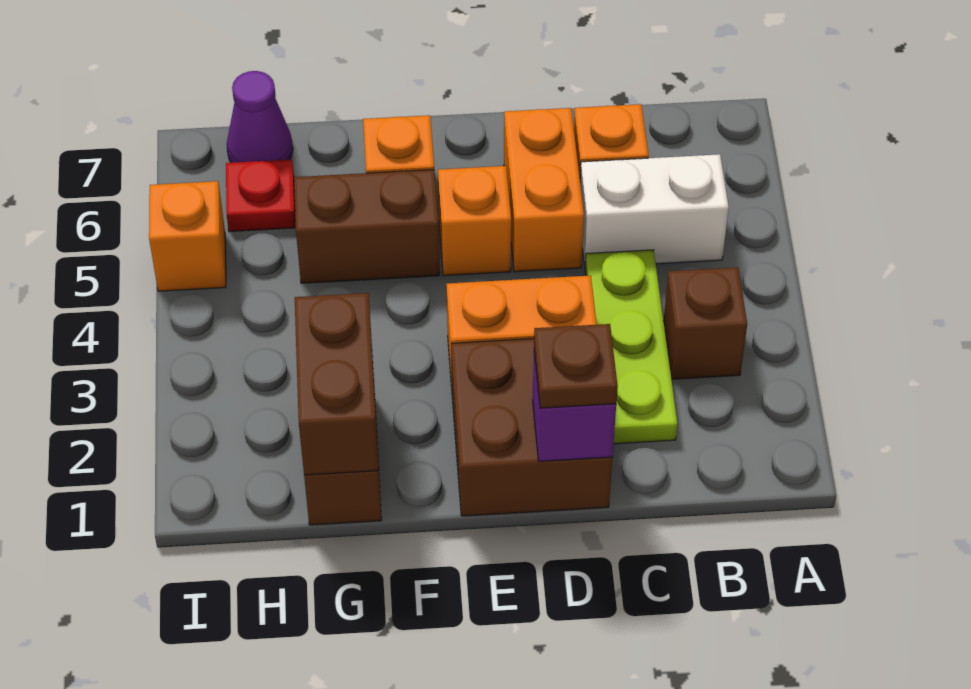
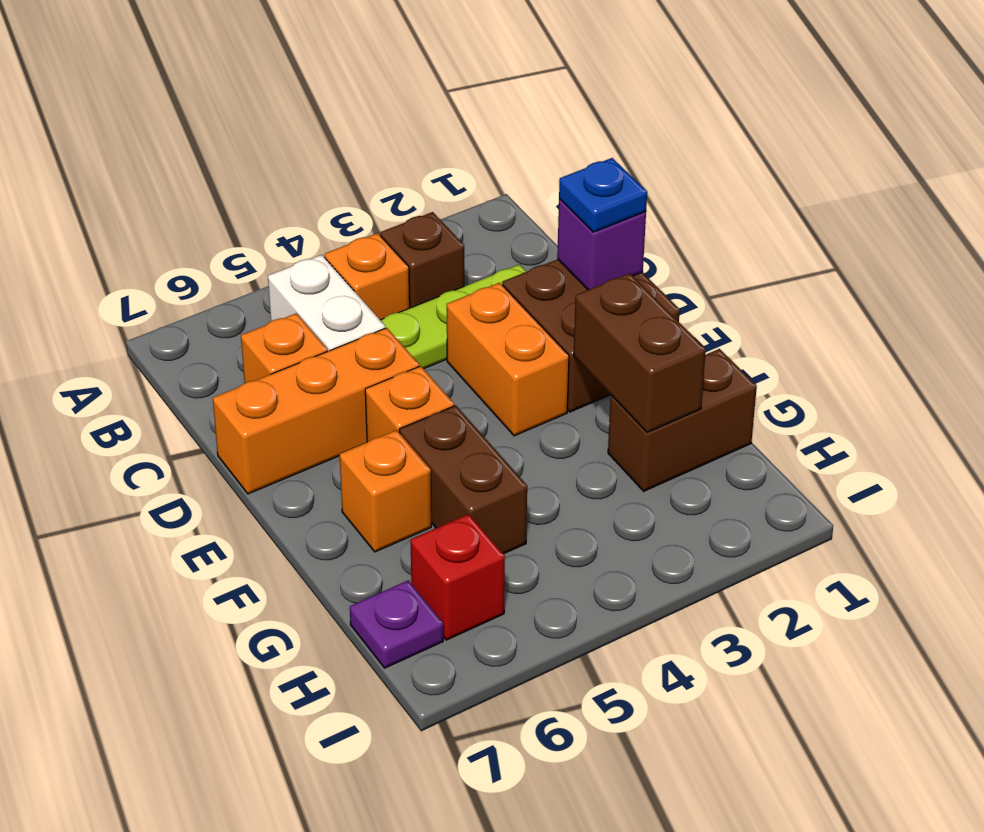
brown plate D1 level 3 -> blue plate D1 level 3
orange brick D5:D6 level 1 -> orange brick D5:D7 level 1
brown brick G1:G2 level 2 -> brown brick F2:G2 level 2
red plate H6 level 1 -> red brick H6 level 1
purple cone H7 level 1 -> purple plate H7 level 1
orange brick I5 level 1 -> orange brick B4 level 1

